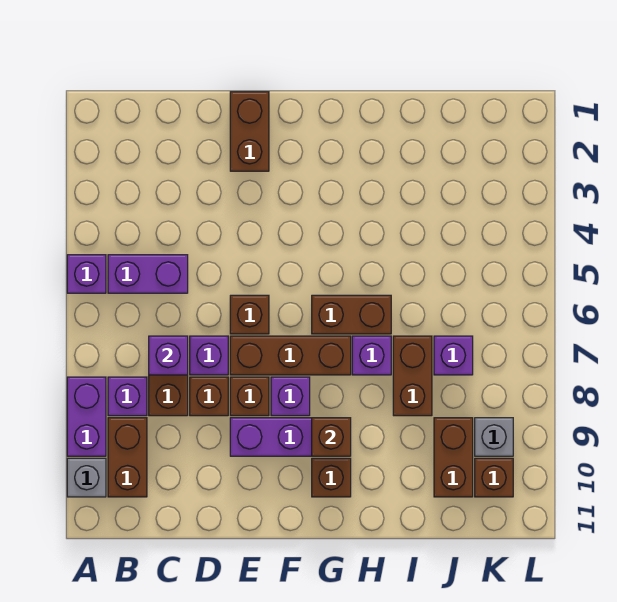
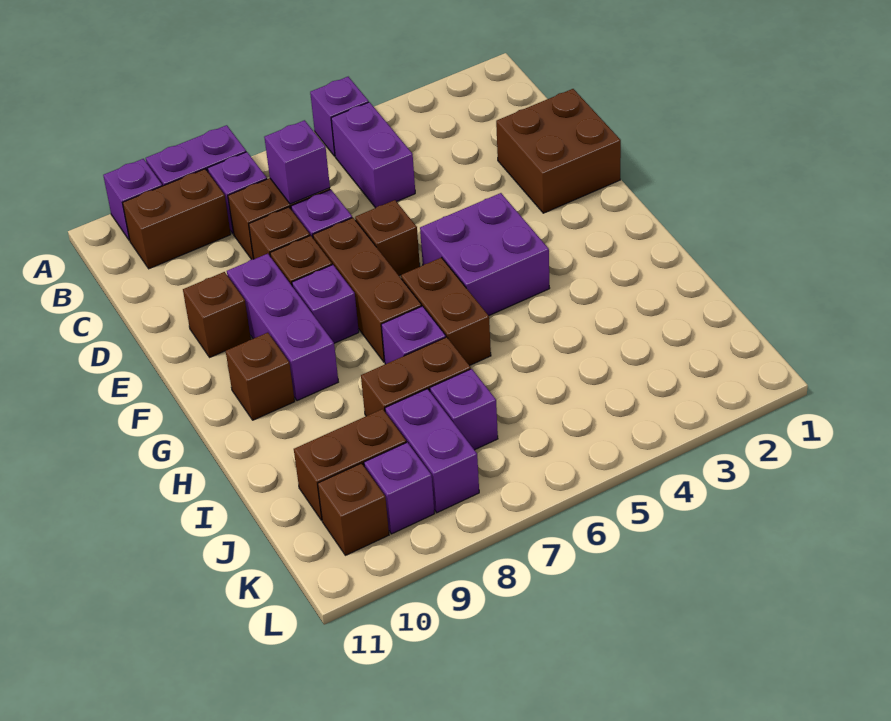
grey brick A10 level 1 -> purple brick A10 level 1
brown brick E1:E2 level 1 -> brown brick D1:E2 level 1
none -> purple brick F4:G5 level 1
brown brick G9 level 2 -> brown brick E10 level 1
none -> purple brick J8:K8 level 1
grey brick K9 level 1 -> purple brick K9 level 1

